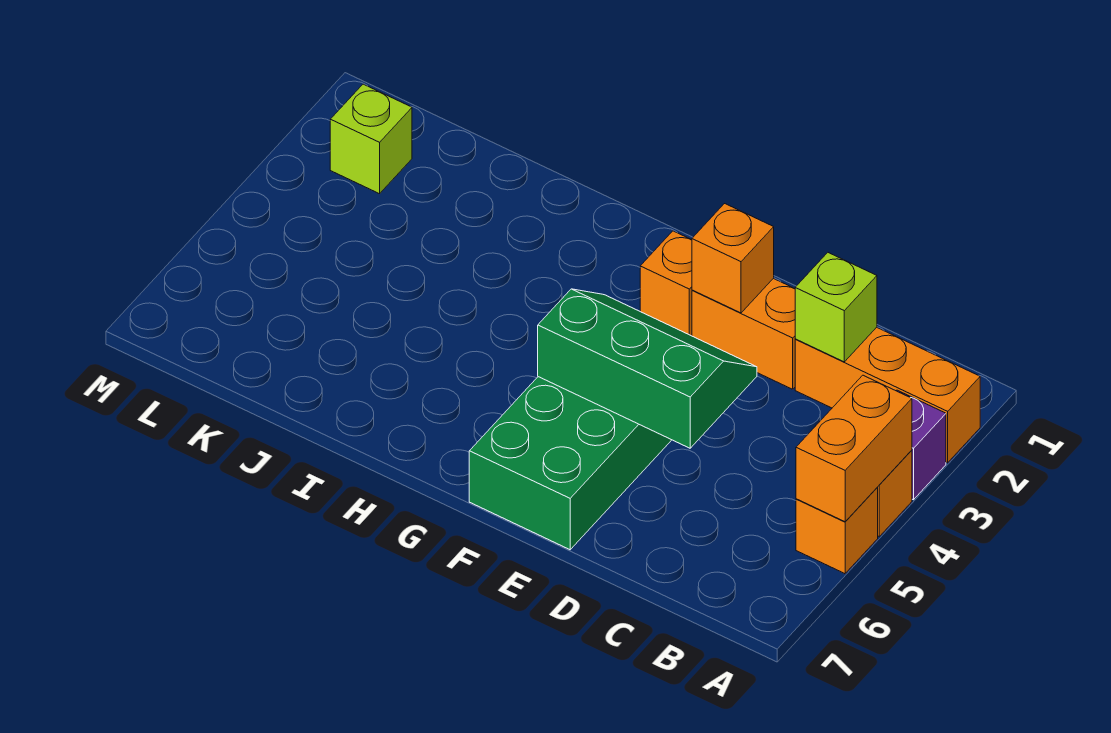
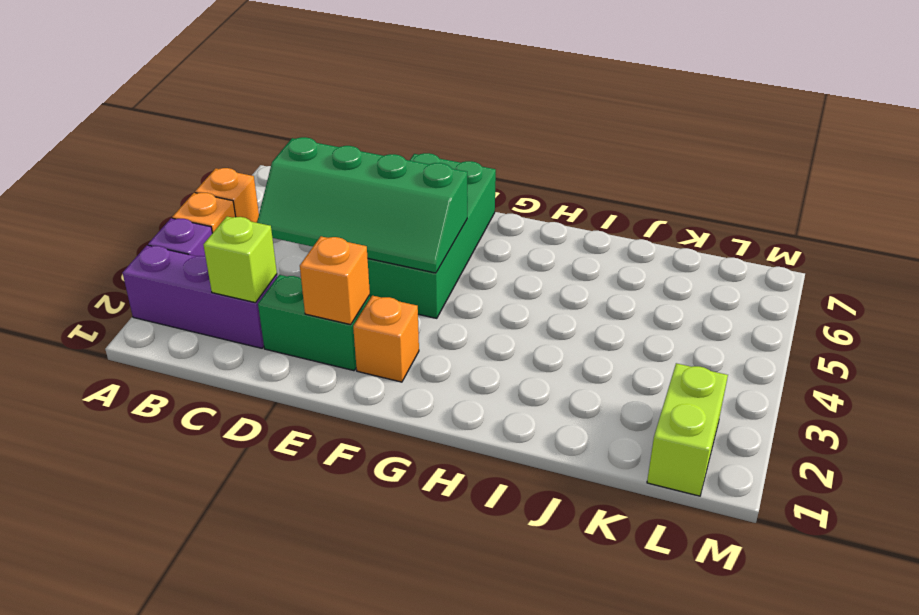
orange brick A2:C2 level 1 -> purple brick A2:C2 level 1
orange brick A4:A5 level 2 -> none
orange brick D2:E2 level 1 -> green brick D2:E2 level 1
green slope D4:F5 level 2 top 5 -> green slope C4:F5 level 2 top 5
lime brick L2 level 1 -> lime brick L1:L2 level 1

